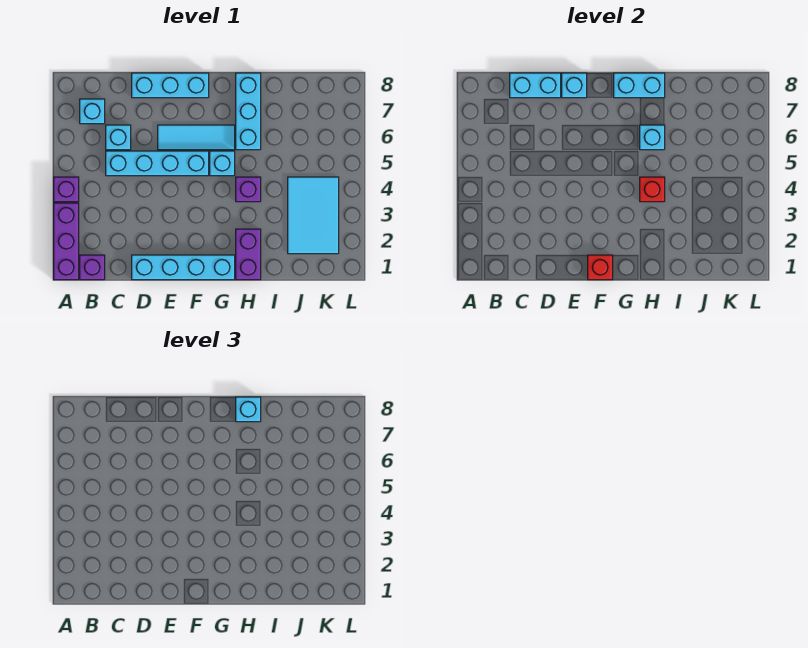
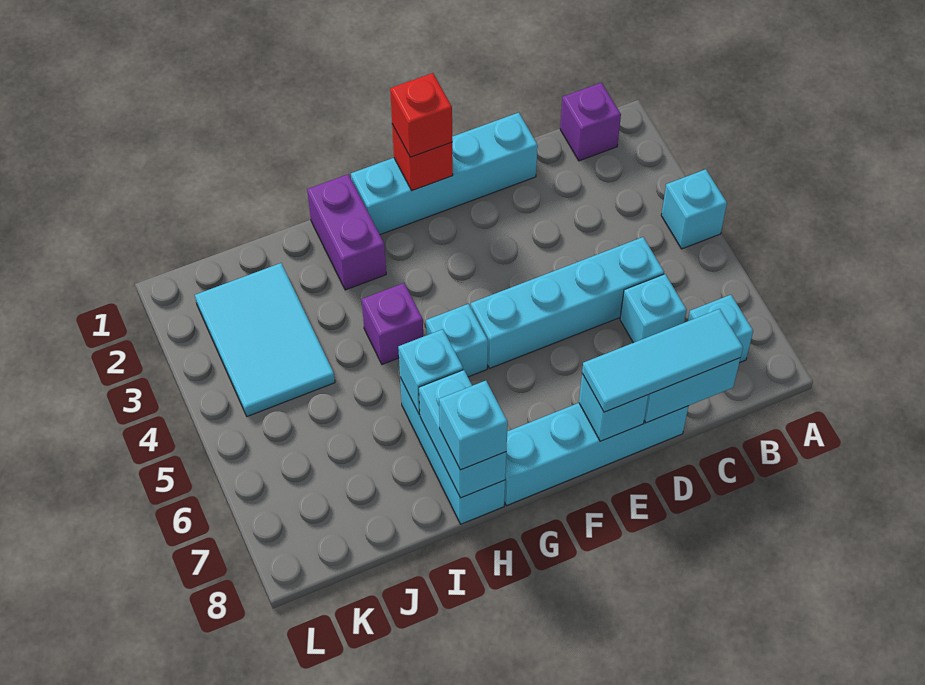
purple brick A1:A3 level 1 -> none
purple brick A4 level 1 -> cyan brick A4 level 1
cyan brick D8:F8 level 1 -> cyan brick D8:G8 level 1
cyan tile E6:G6 level 1 -> cyan tile C8:E8 level 3
cyan brick G8:H8 level 2 -> cyan brick H7:H8 level 2
red brick H4 level 2 -> red brick F1 level 3

